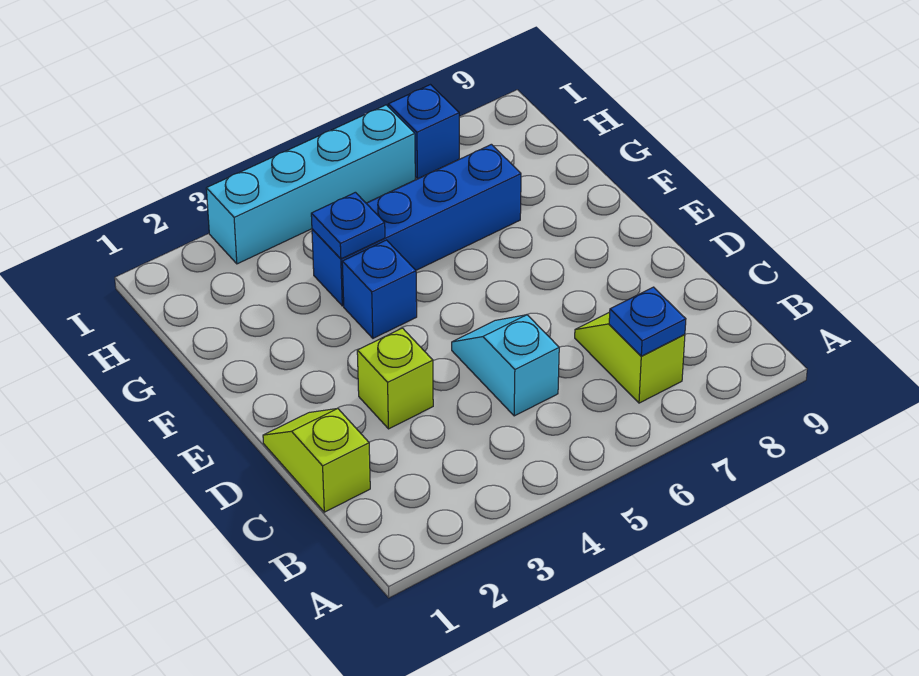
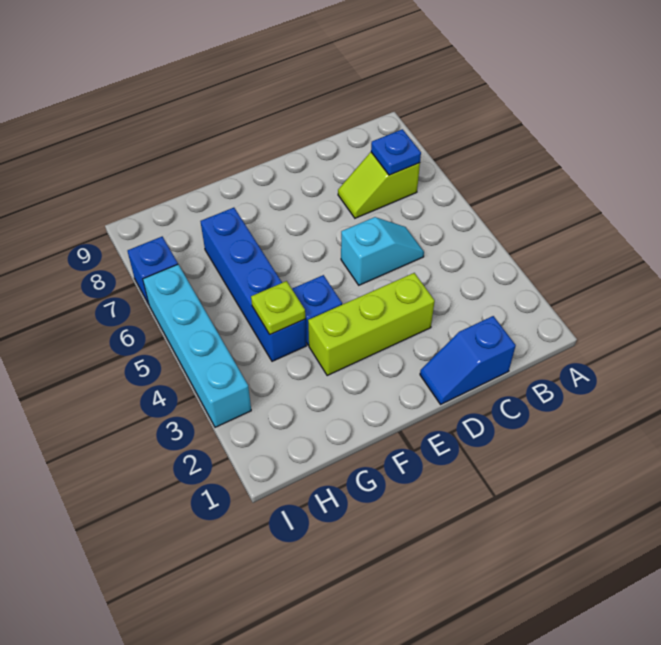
lime slope C1:D1 level 1 top C -> blue slope C1:D1 level 1 top C
cyan slope C5:D5 level 1 top C -> cyan slope C5:D5 level 1 top D
lime brick D3 level 1 -> lime brick D3:F3 level 1
blue plate G4 level 2 -> lime plate G4 level 2

